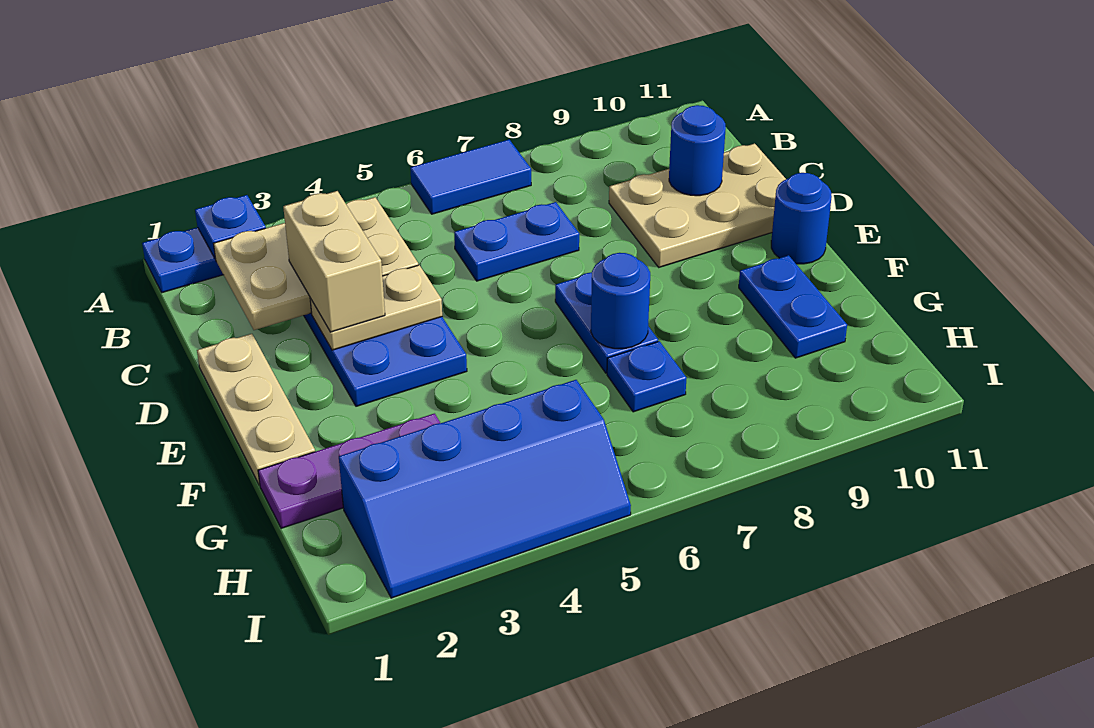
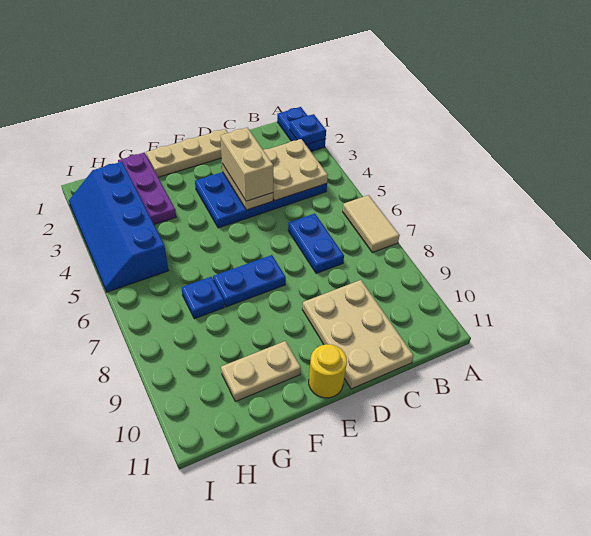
blue tile A6:A7 level 1 -> tan tile A6:A7 level 1
tan plate B2:C4 level 2 -> tan plate B3:C4 level 2
tan brick C3:D3 level 3 -> tan brick D3:D4 level 3
blue round brick C10 level 2 -> none
blue round brick E11 level 1 -> yellow round brick E11 level 1
blue round brick F7 level 2 -> none
blue plate F10:G10 level 1 -> tan plate F10:G10 level 1

